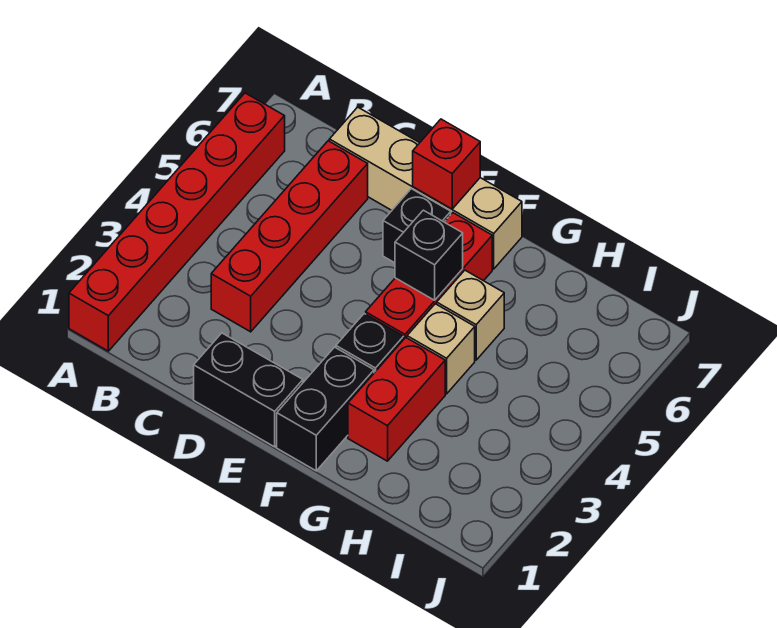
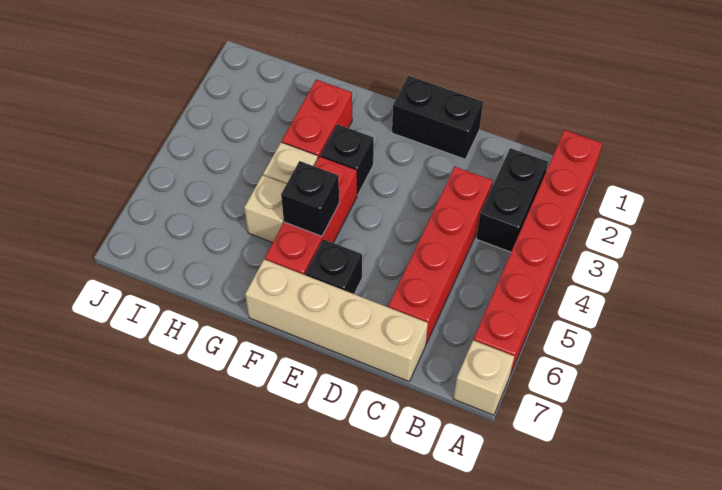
none -> tan brick A7 level 1
red brick E7 level 2 -> none
black brick F1:F2 level 1 -> black brick B2:B3 level 1

